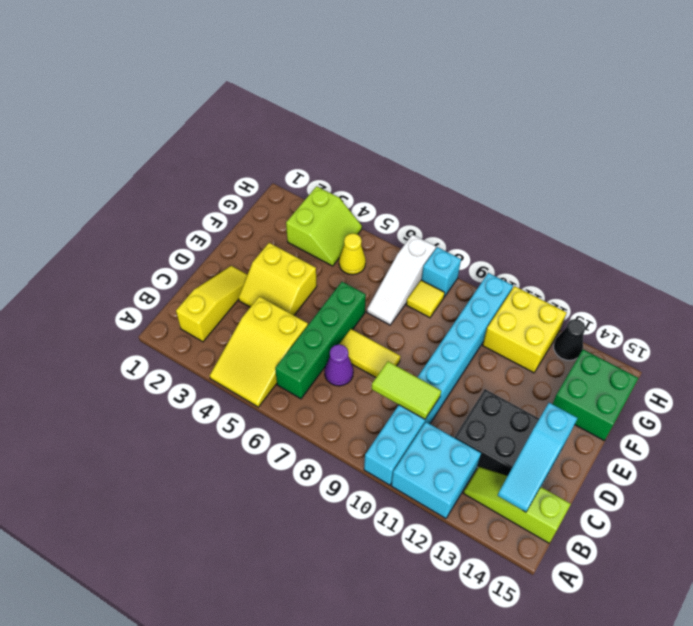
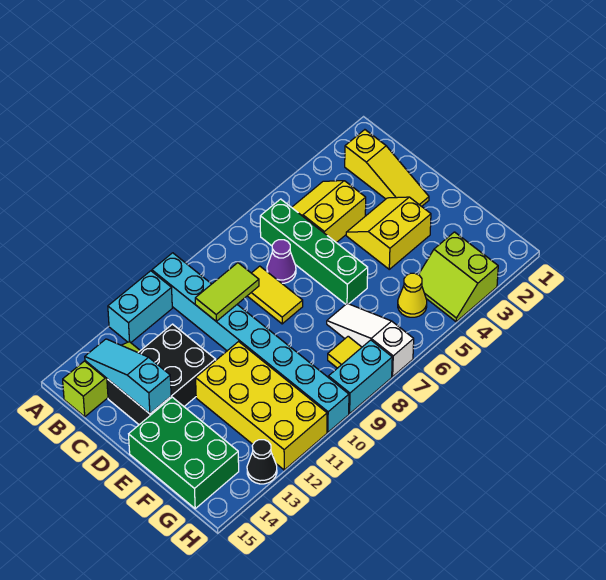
yellow slope A4:C5 level 1 top C -> yellow slope B4:C5 level 1 top C
cyan brick A11:B12 level 1 -> cyan brick A11:A12 level 1
yellow tile D7:D8 level 1 -> yellow tile C8:D8 level 1
green brick F14:G15 level 1 -> green brick E14:G15 level 1
yellow brick G11:H12 level 1 -> yellow brick E11:H12 level 1
cyan brick H8 level 1 -> cyan brick H8:H9 level 1

